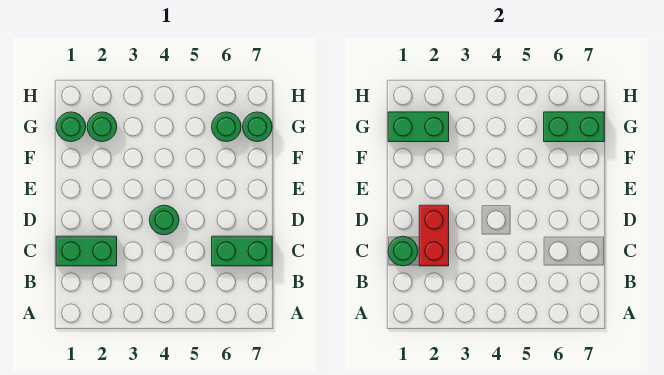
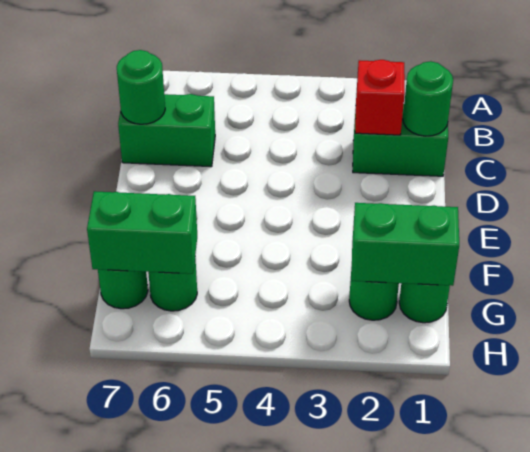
red brick C2:D2 level 2 -> red brick C2 level 2
green round brick D4 level 1 -> green round brick C7 level 2

